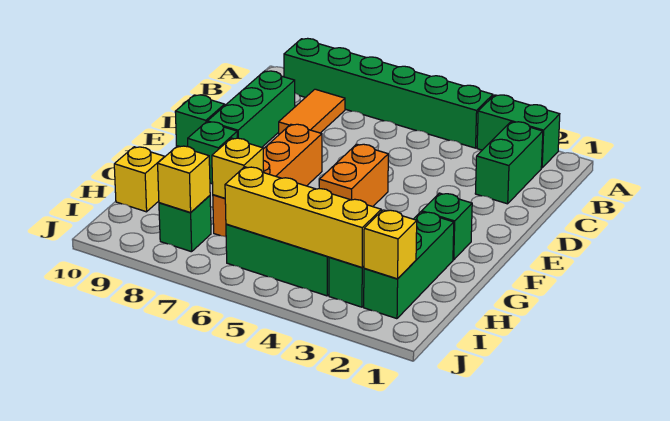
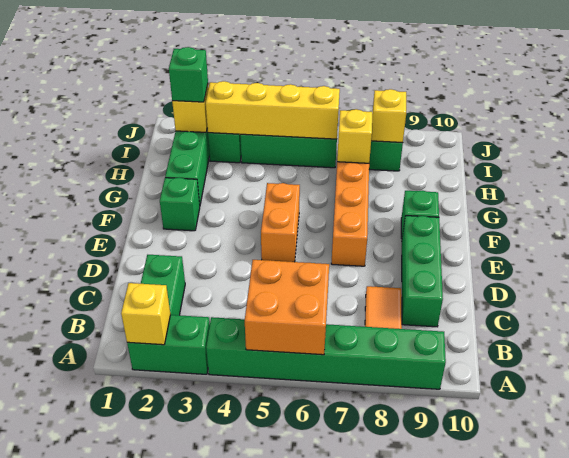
none -> orange brick A5:B6 level 2
green brick E10 level 1 -> green brick I2 level 3
yellow brick H10 level 1 -> yellow brick A2 level 2

